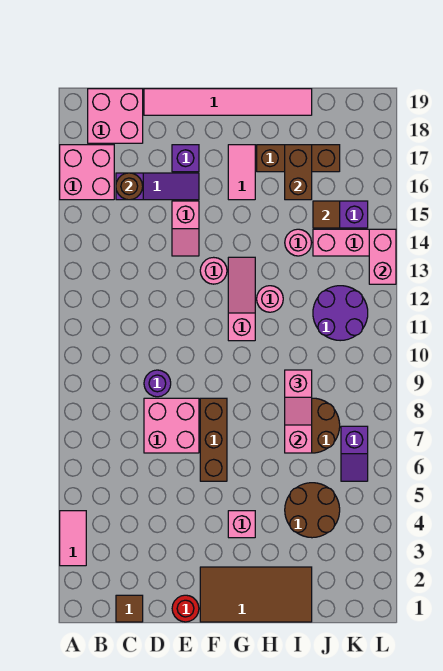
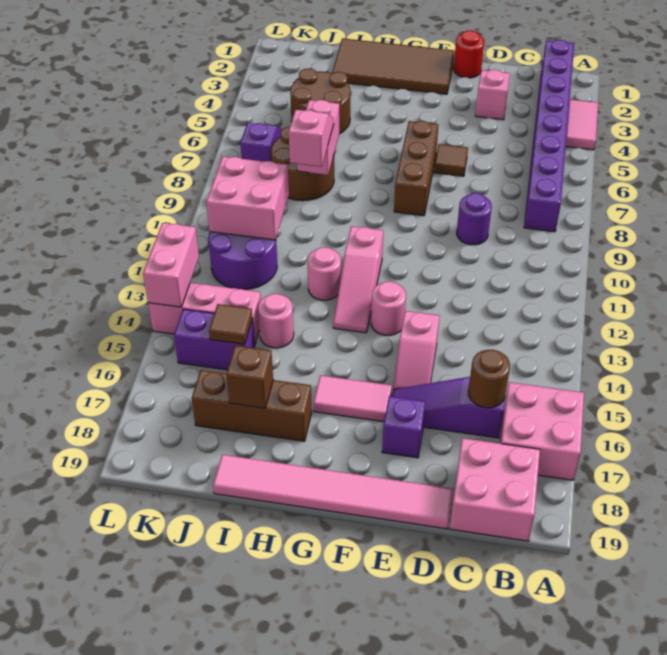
none -> purple brick B1:B8 level 1
brown tile C1 level 1 -> brown tile E6 level 1
pink brick D7:E8 level 1 -> pink brick J10:K11 level 2
pink slope E14:E15 level 1 top 15 -> pink slope E14:E15 level 1 top 14
pink brick G4 level 1 -> pink brick D3 level 1
pink tile G16:G17 level 1 -> pink tile F16:G16 level 1
brown brick I16:I17 level 2 -> brown brick I17 level 2

